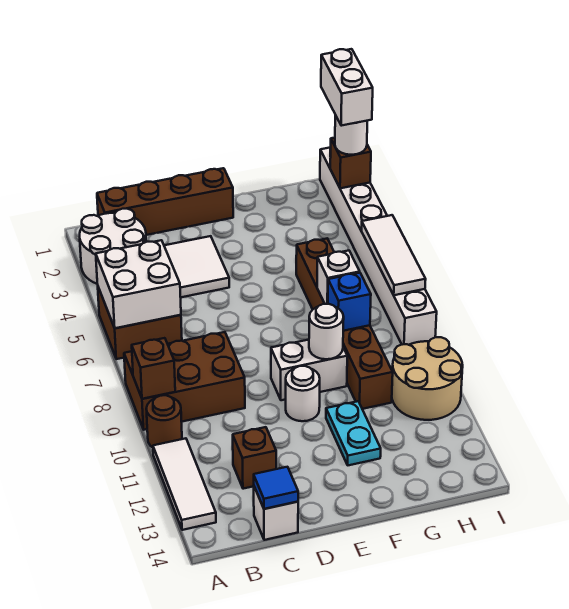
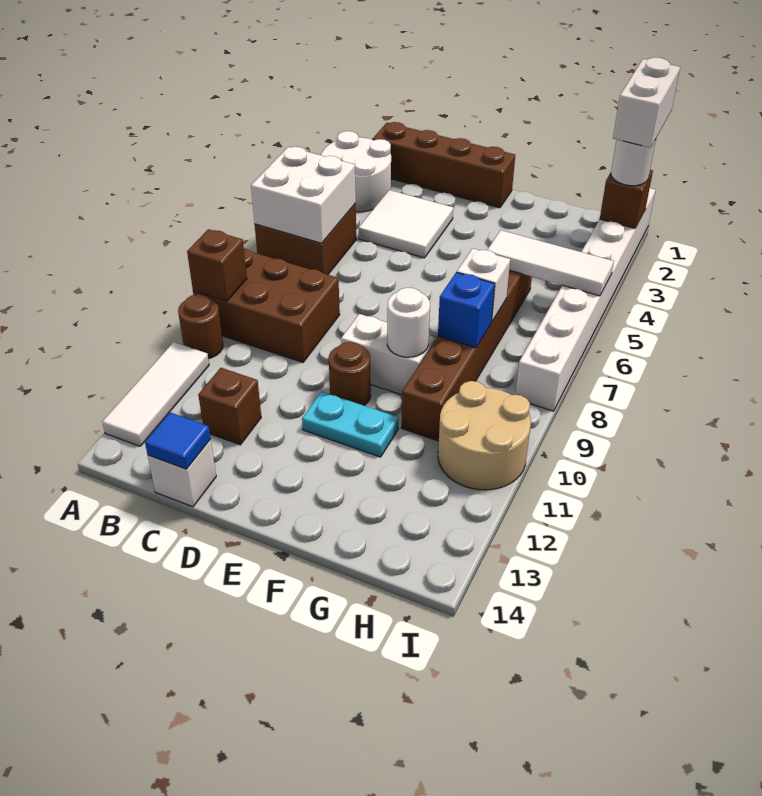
white round brick E10 level 1 -> brown round brick E10 level 1
cyan plate F11:F12 level 1 -> cyan plate E11:F11 level 1
white tile I5:I7 level 2 -> white tile G5:I5 level 2

